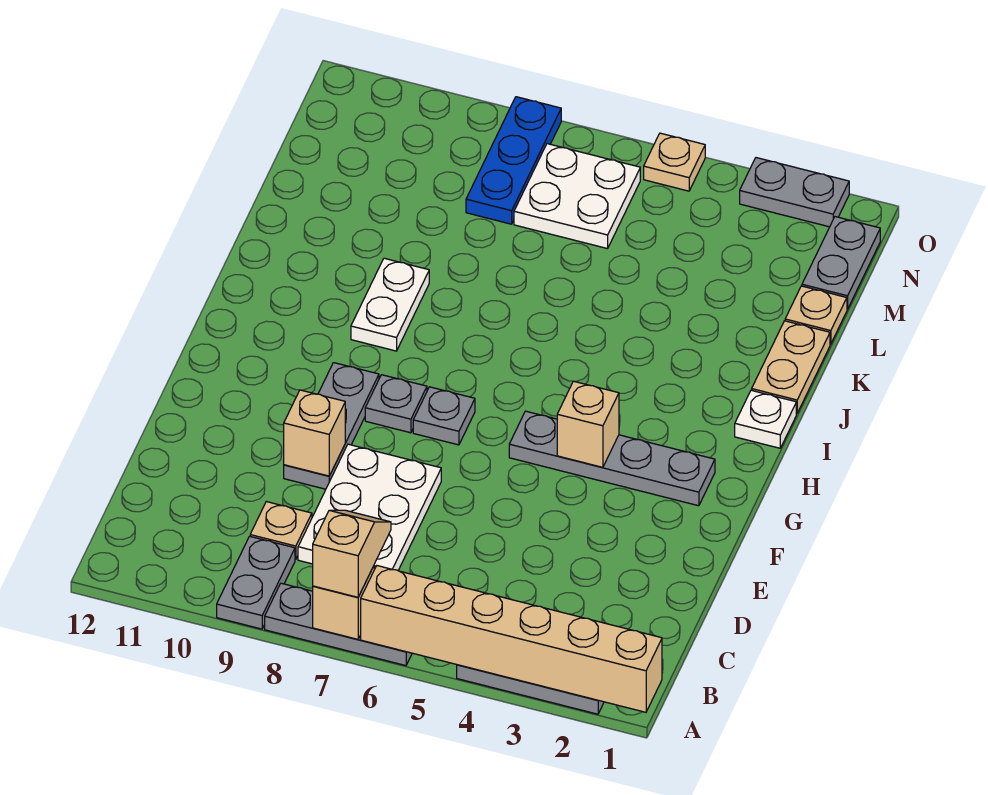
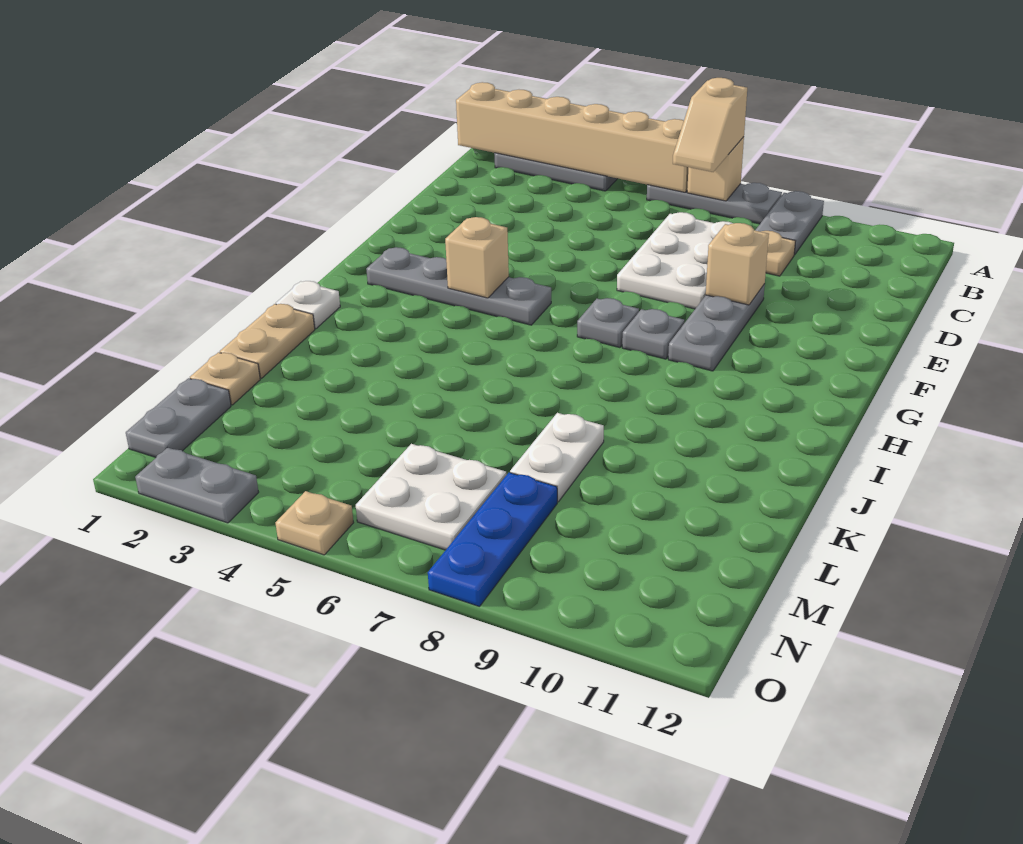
white plate I9:J9 level 1 -> white plate K8:L8 level 1

